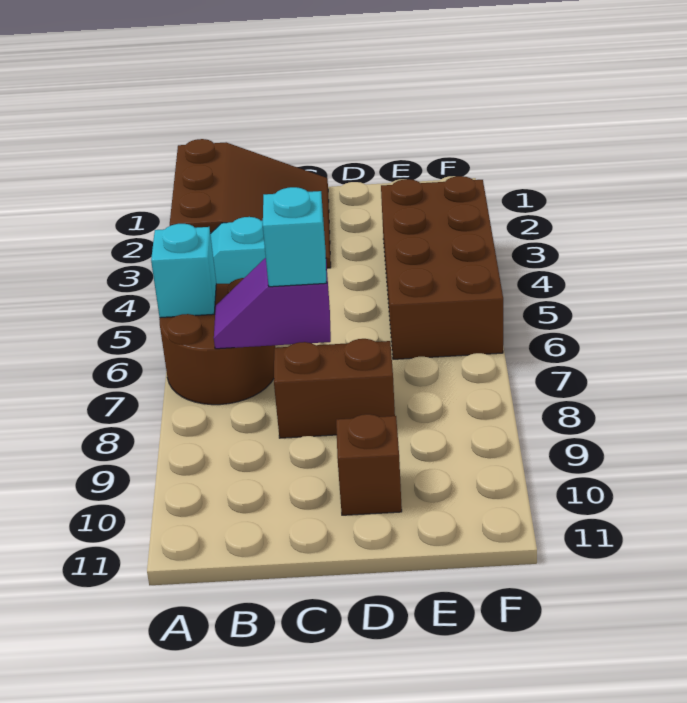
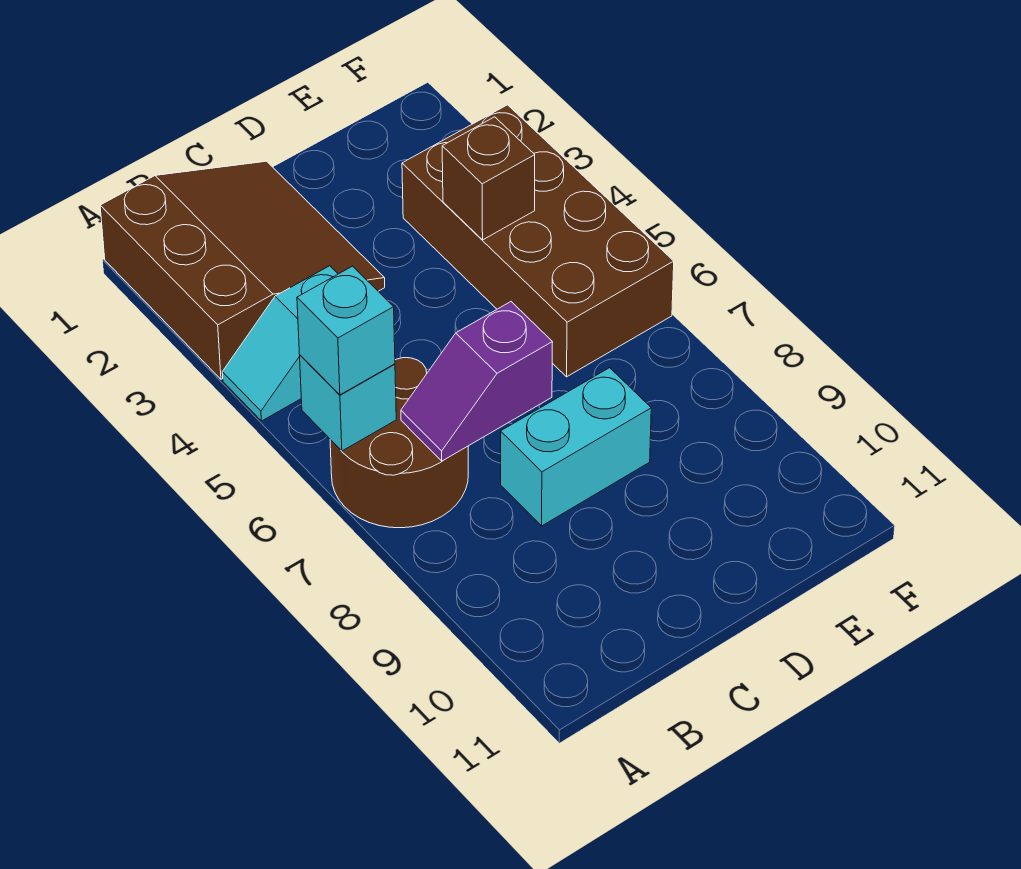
cyan brick C7 level 3 -> cyan brick A6 level 3
brown brick C8:D8 level 1 -> cyan brick C8:D8 level 1
brown brick D10 level 1 -> brown brick E4 level 2

